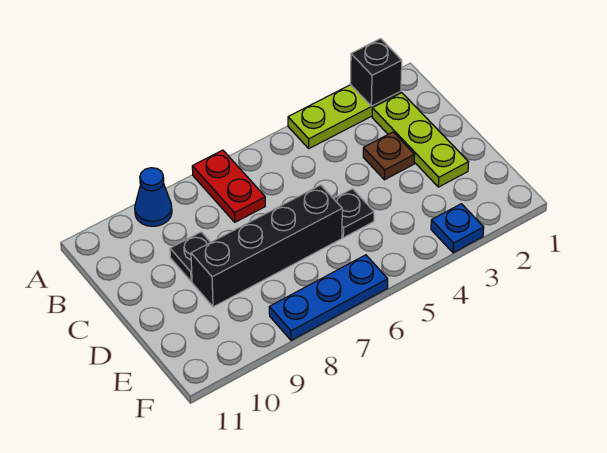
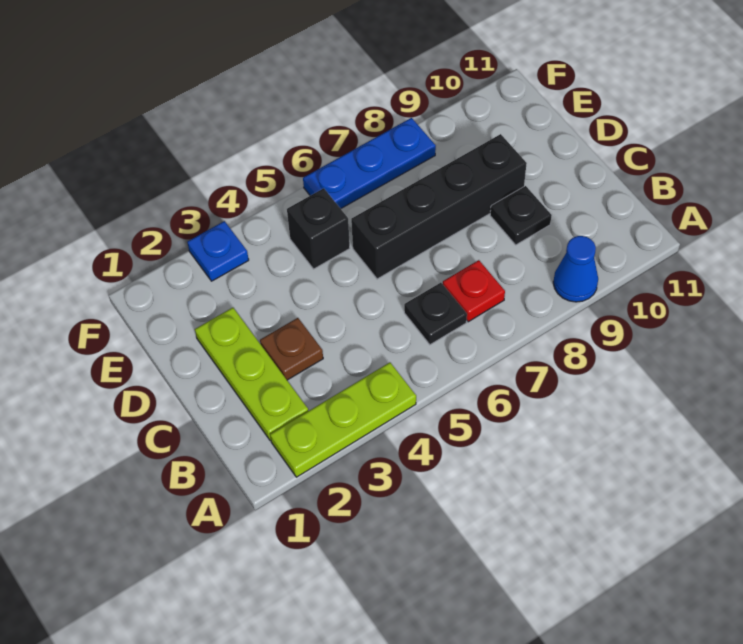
black brick A2 level 2 -> black brick E5 level 1
red plate A7:B7 level 1 -> red plate B7 level 1
black plate D5 level 1 -> black plate B6 level 1

